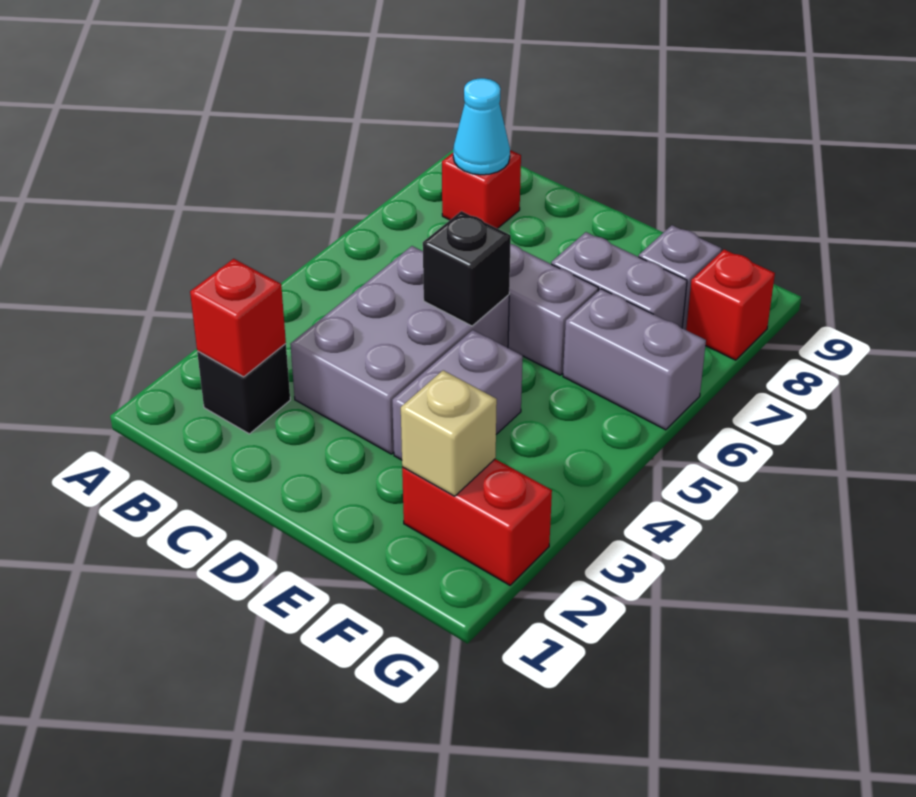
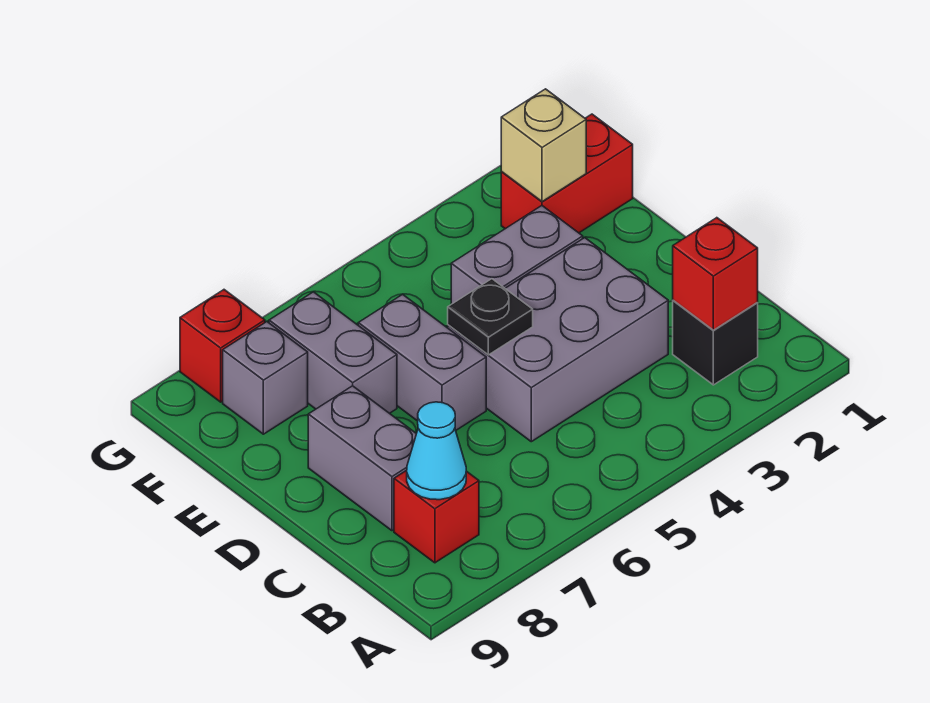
black brick D5 level 2 -> black plate D5 level 2
red brick F2:G2 level 1 -> red brick F1:F2 level 1
grey brick F6:G6 level 1 -> grey brick C8:D8 level 1

